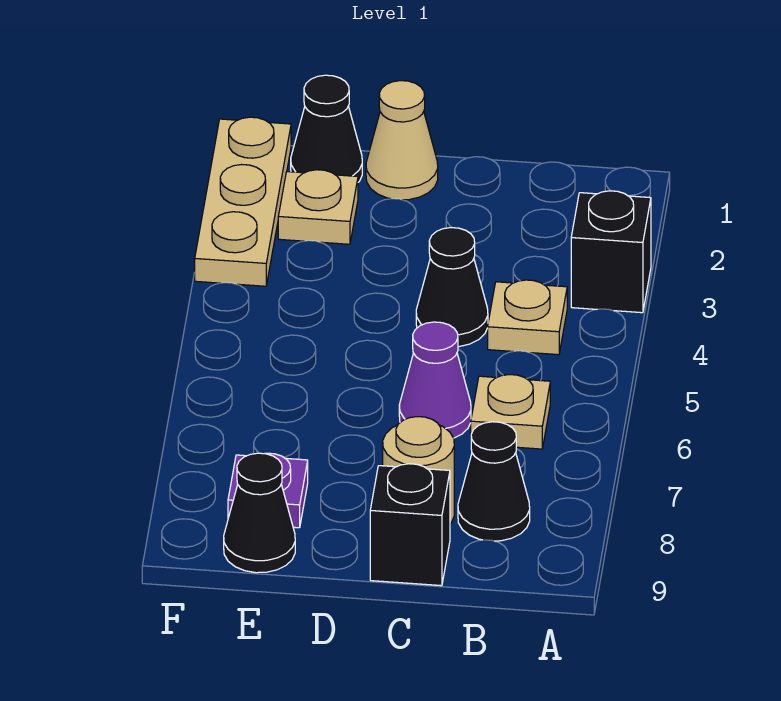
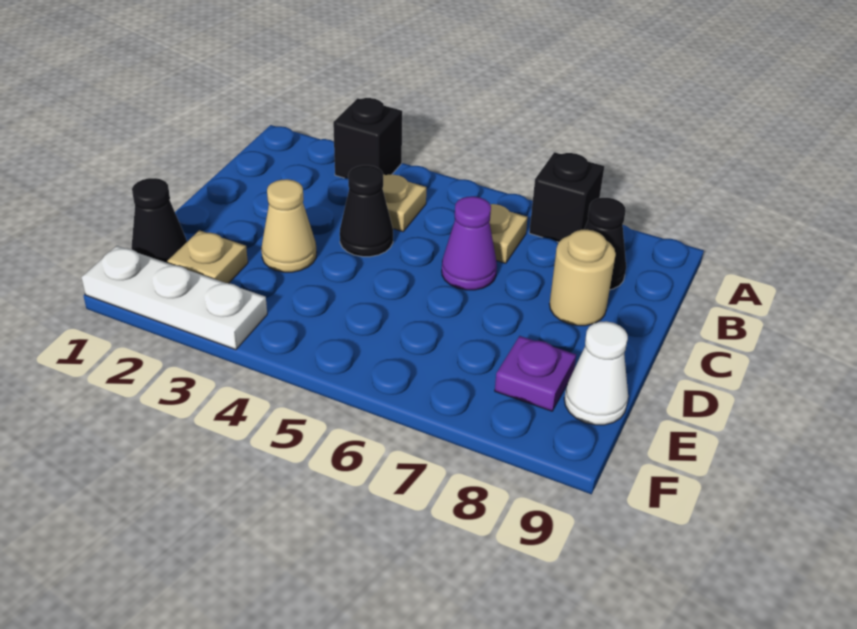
black brick C9 level 1 -> black brick A7 level 1
tan cone D1 level 1 -> tan cone D3 level 1
black cone E9 level 1 -> white cone E9 level 1
tan plate F1:F3 level 1 -> white plate F1:F3 level 1

